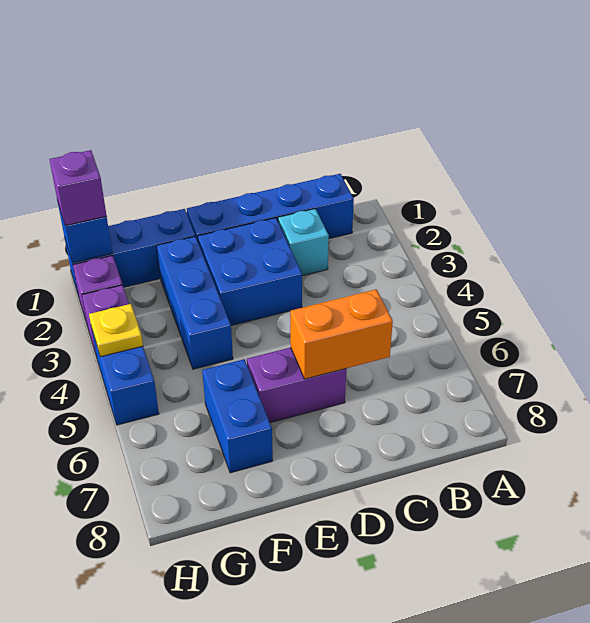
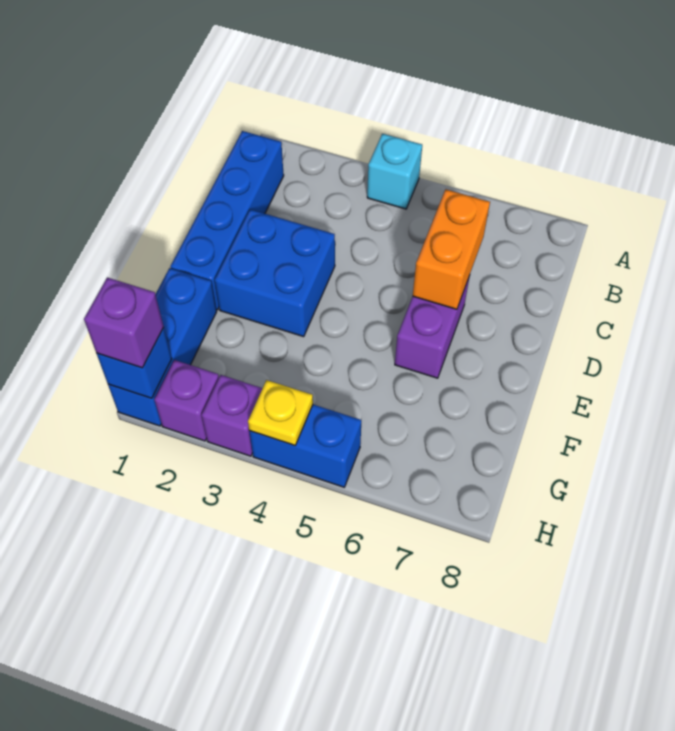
cyan brick C2 level 1 -> cyan brick A4 level 1
blue brick F2:F4 level 1 -> none
blue brick F6:F7 level 1 -> none

